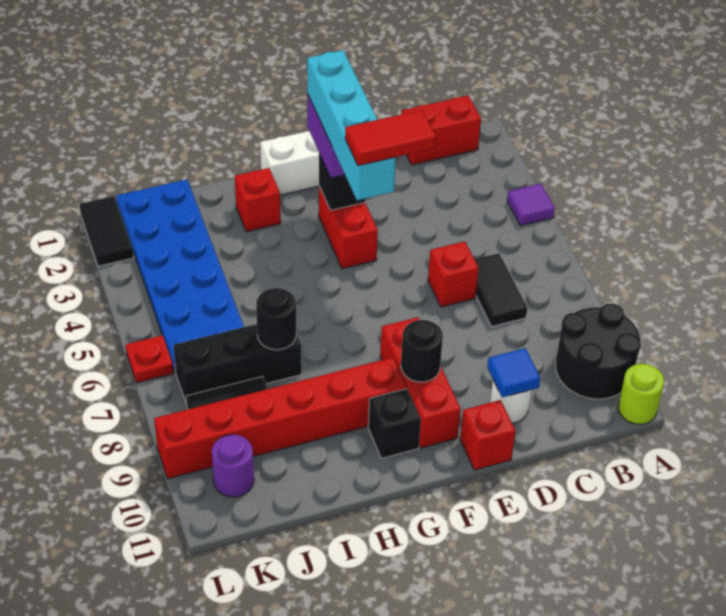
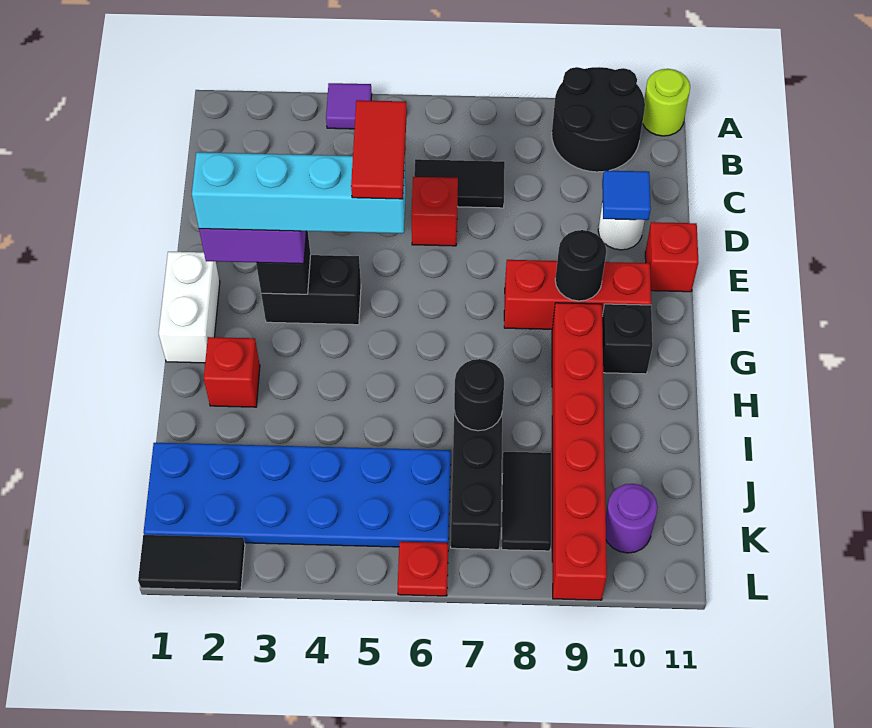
red brick B1:C1 level 1 -> none
red brick F3:F4 level 1 -> black brick F3:F4 level 1

